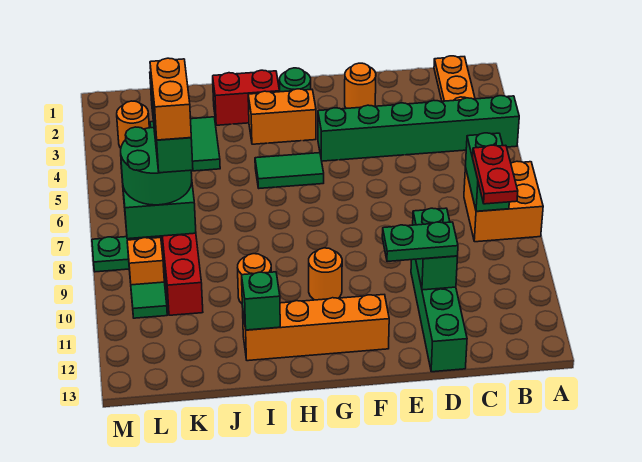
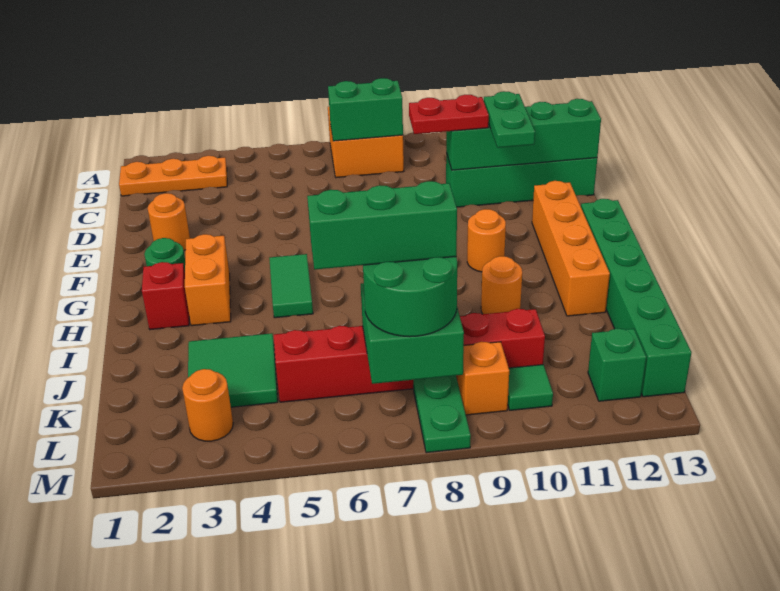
green brick A4:F4 level 1 -> green brick G13:L13 level 1
red plate B8:B9 level 3 -> red plate D9:D10 level 3
green brick D10:D11 level 2 -> green brick D10:D13 level 2
red brick H2:I2 level 1 -> red brick H2 level 1
green brick I12 level 2 -> green brick L12 level 1
orange brick K7:K8 level 5 -> none

